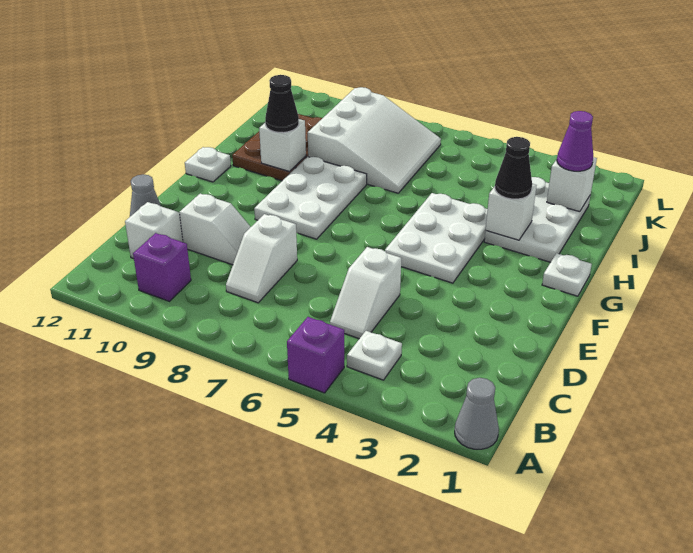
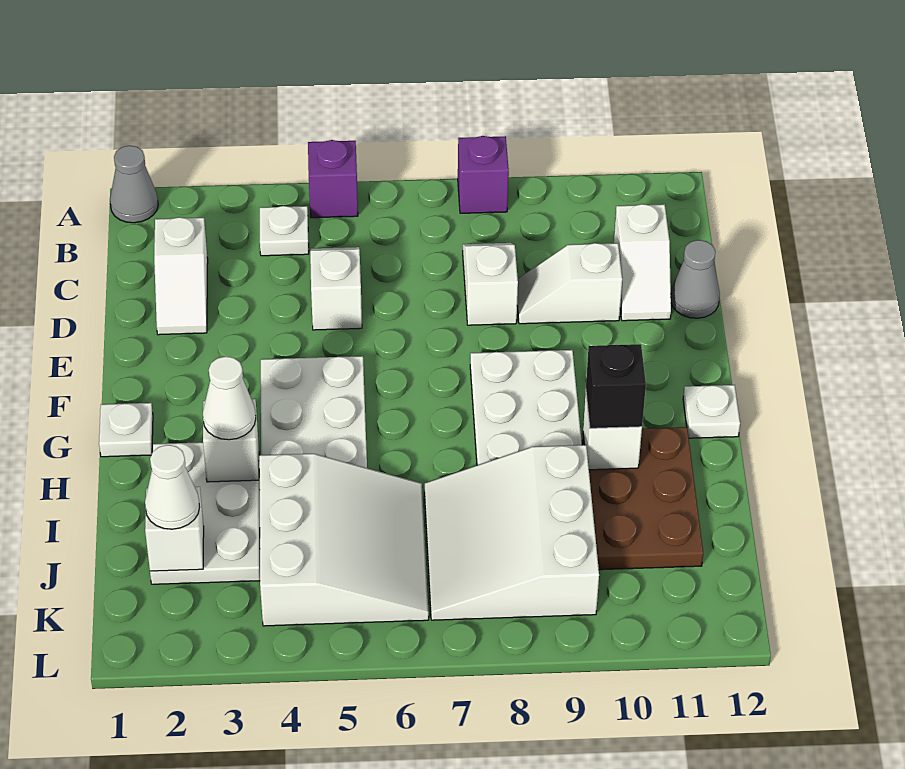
purple brick B10 level 1 -> purple brick A8 level 1
none -> white slope C2:D2 level 1 top C
black cone H3 level 3 -> white cone H3 level 3
black cone H10 level 3 -> black brick H10 level 3
none -> white slope I4:K6 level 1 top 4
purple cone J2 level 3 -> white cone J2 level 3

